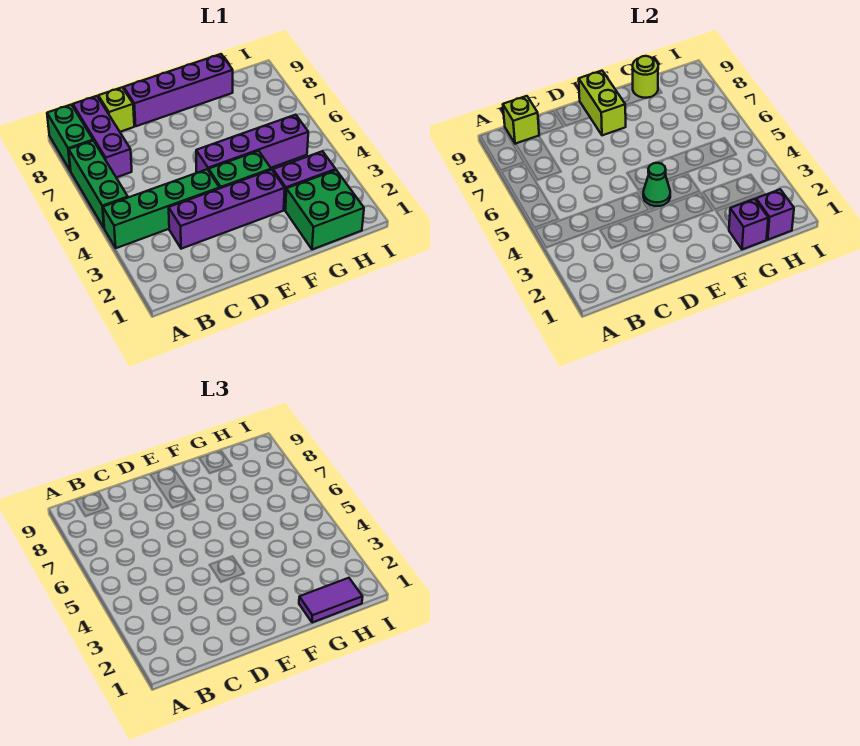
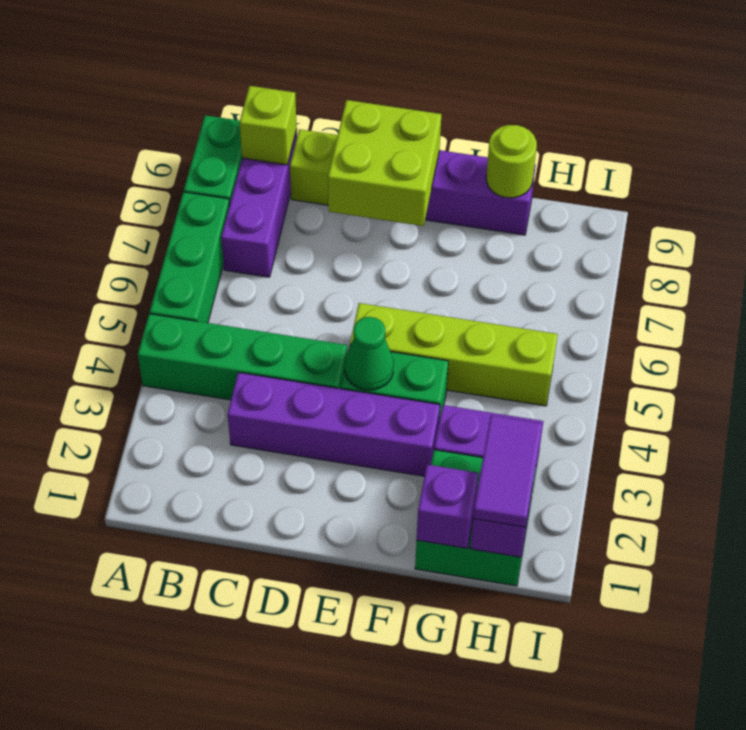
purple brick E5:H5 level 1 -> lime brick E5:H5 level 1
lime brick E8:E9 level 2 -> lime brick D8:E9 level 2
purple tile G1:H1 level 3 -> purple tile H1:H2 level 3

